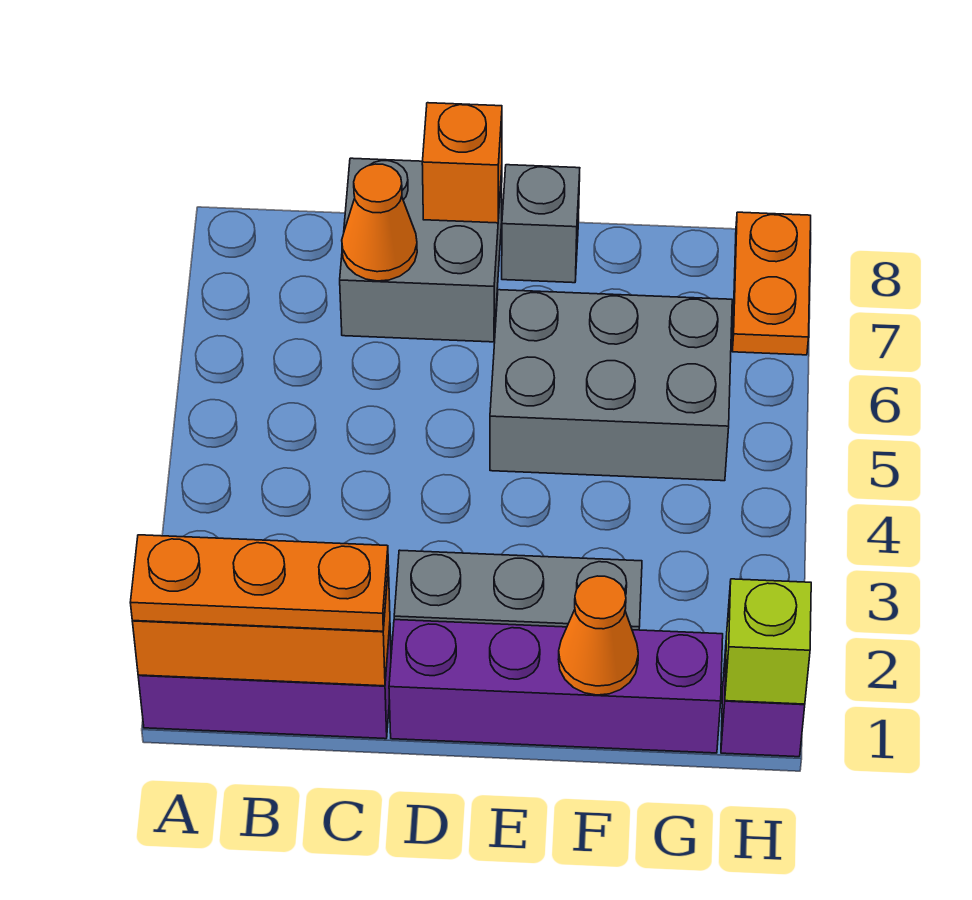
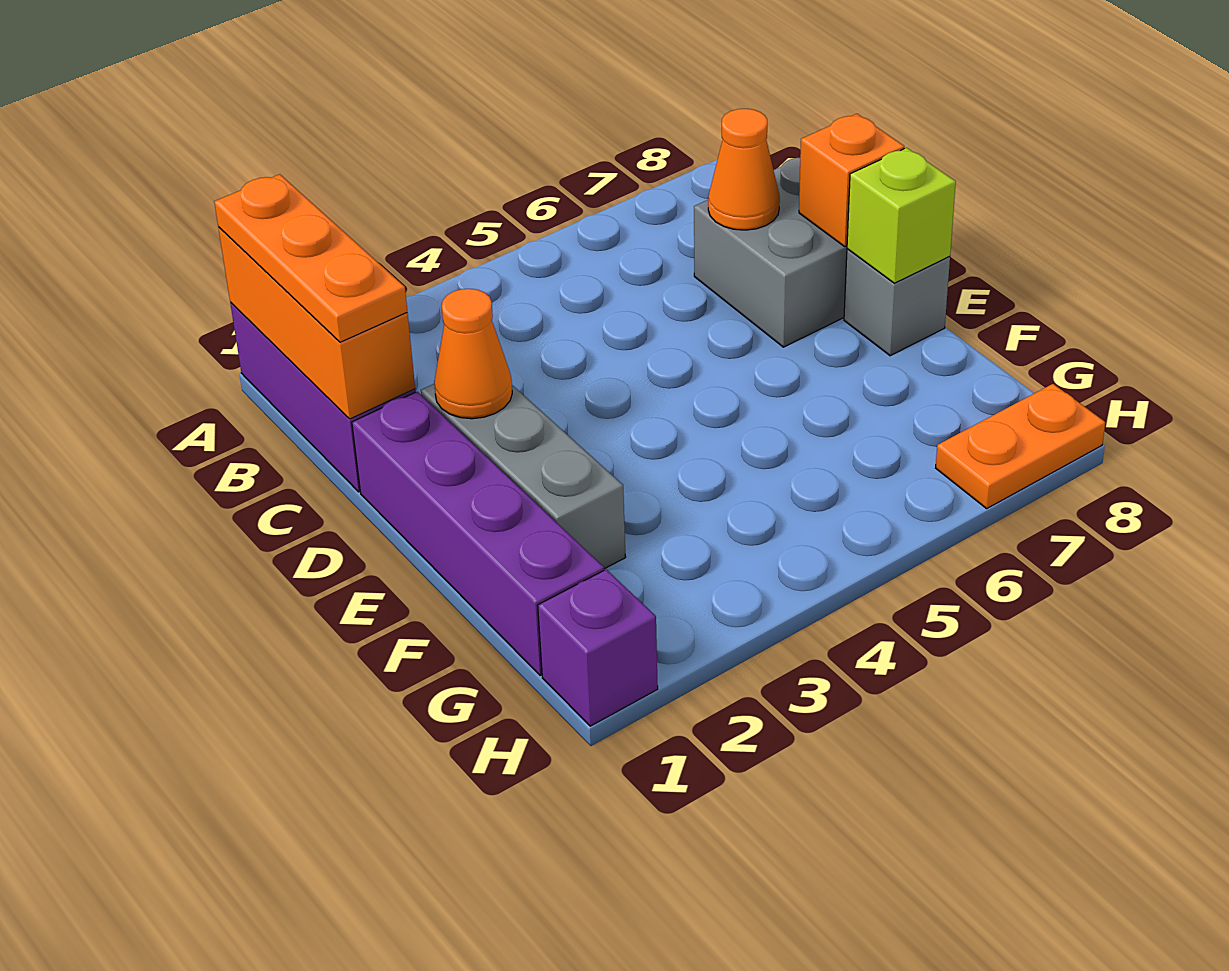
grey brick E5:G6 level 1 -> none
orange cone F1 level 2 -> orange cone D2 level 2
lime brick H1 level 2 -> lime brick E8 level 2

